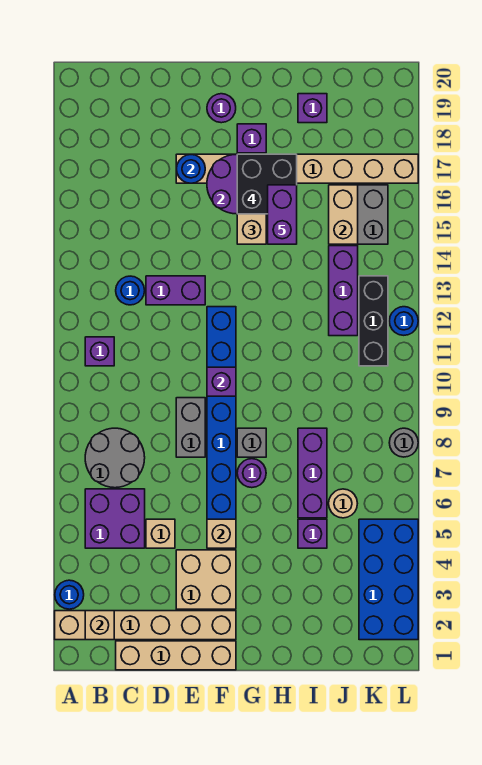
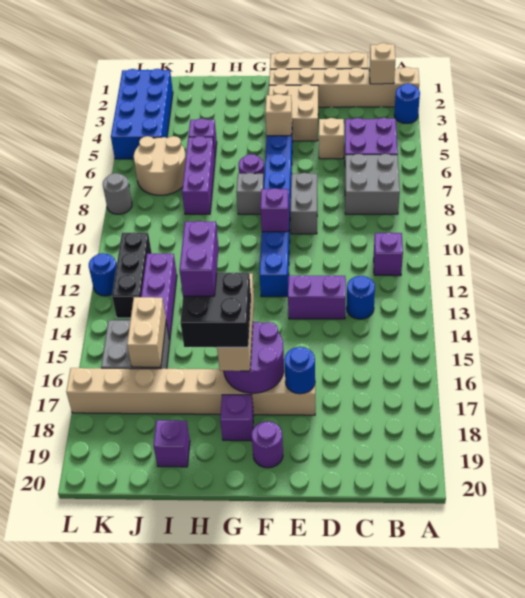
grey round brick B7:C8 level 1 -> grey brick B7:C8 level 1
tan round brick J6 level 1 -> tan round brick J6:K7 level 1

